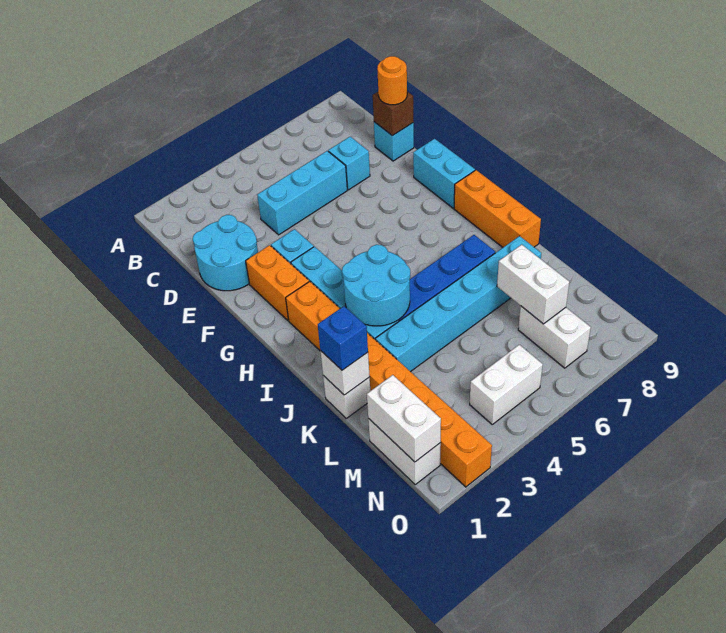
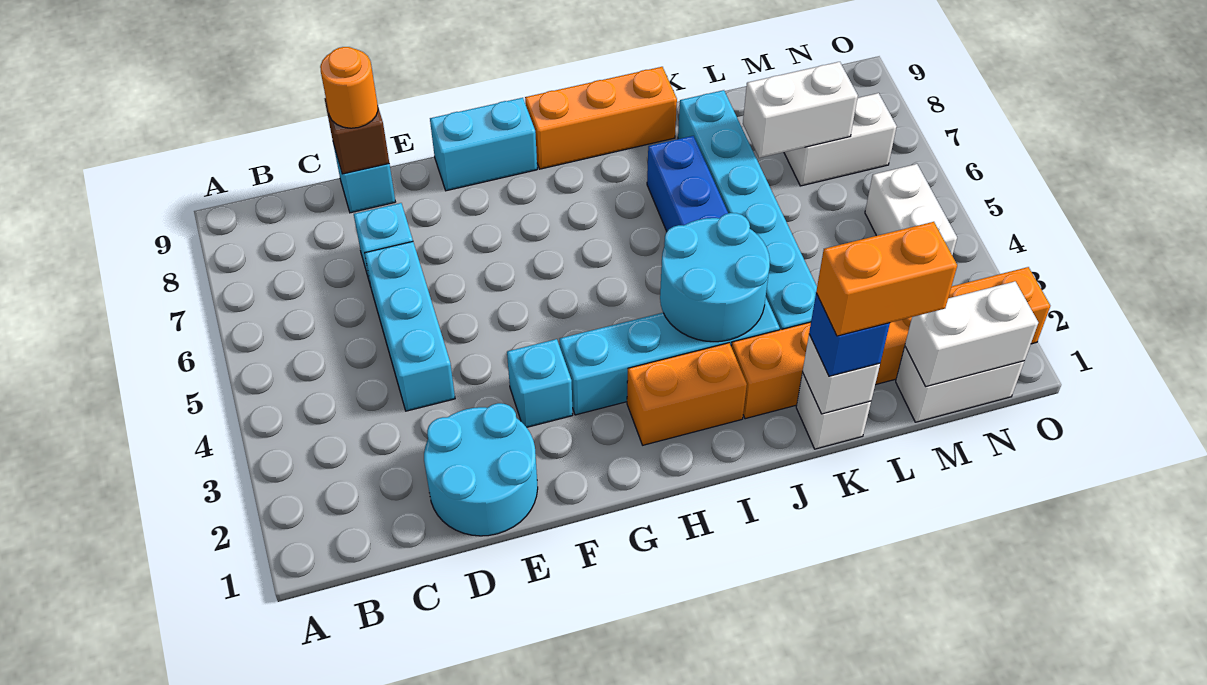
orange brick F2:G2 level 1 -> orange brick K1:L1 level 4

